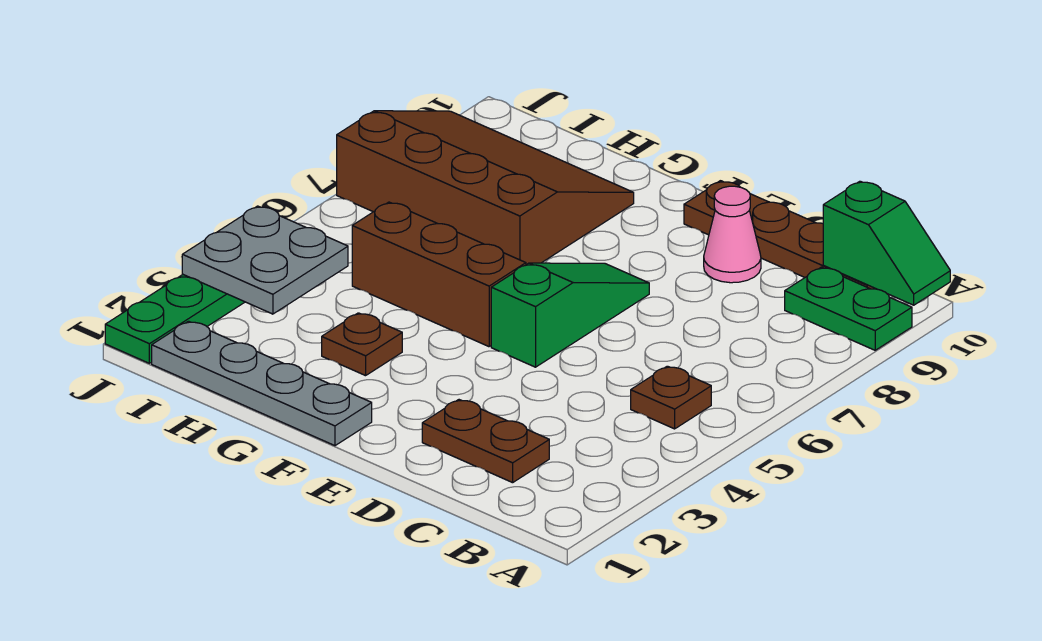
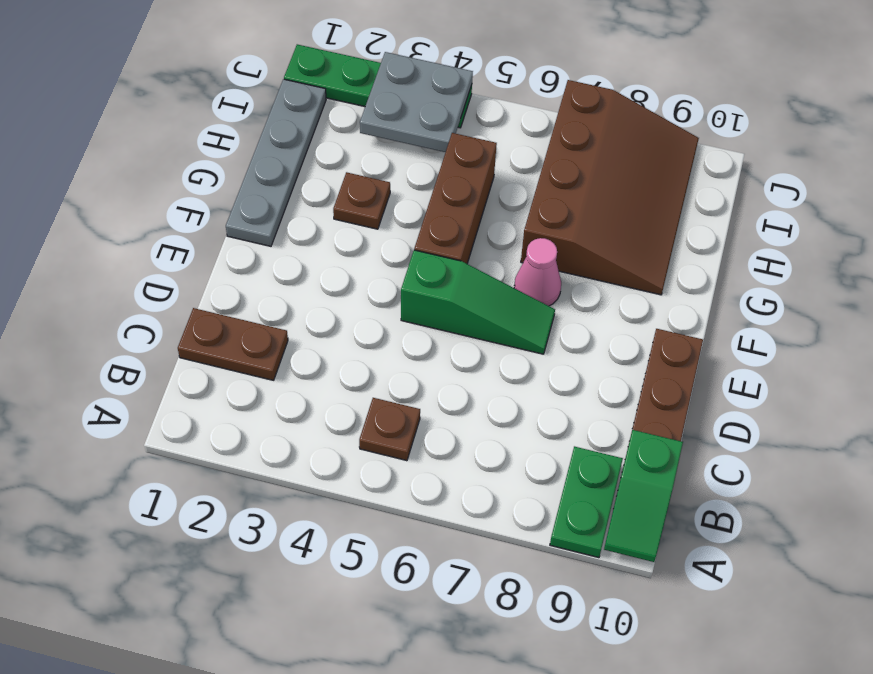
brown plate C2:D2 level 1 -> brown plate C1:C2 level 1
pink cone D9 level 1 -> pink cone F7 level 1

